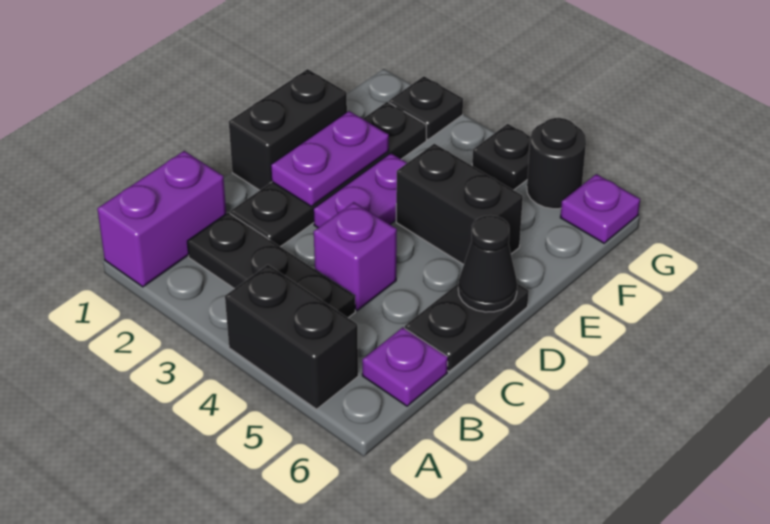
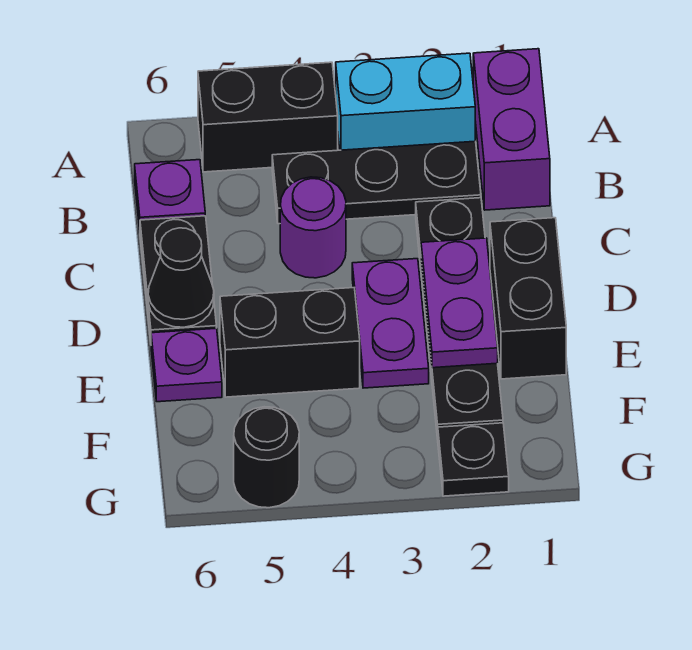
none -> cyan brick A2:A3 level 1
purple brick C4 level 1 -> purple round brick C4 level 1
black plate G4 level 1 -> none
purple plate G6 level 1 -> purple plate E6 level 1

